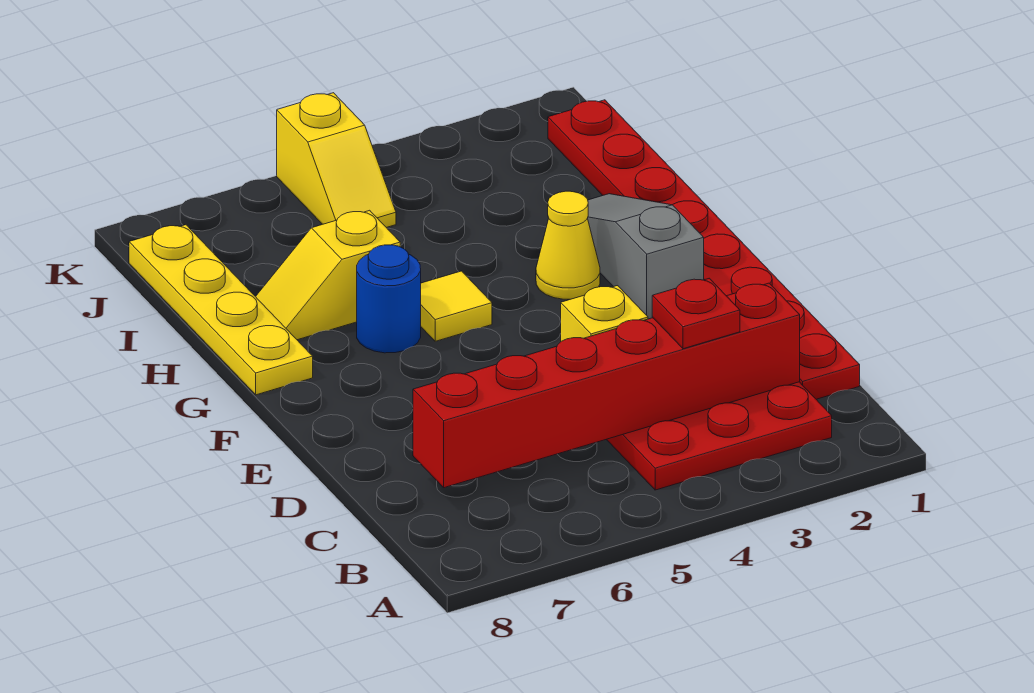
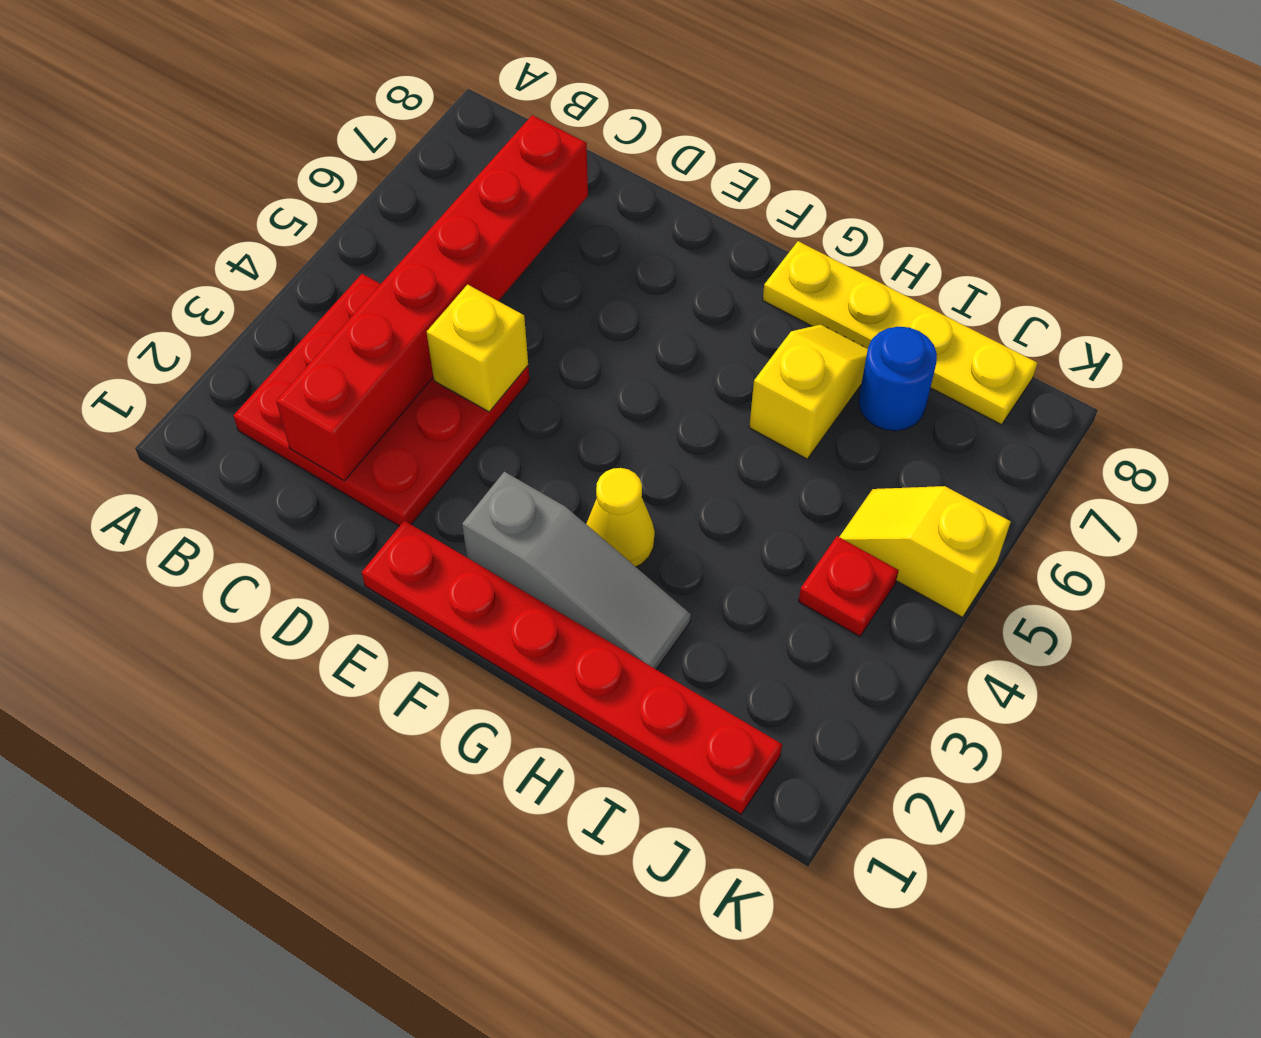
red plate C1:J1 level 1 -> red plate E1:J1 level 1
red plate C3 level 3 -> red plate J4 level 1
yellow tile G5 level 1 -> none
blue round brick G6 level 1 -> blue round brick I7 level 1

